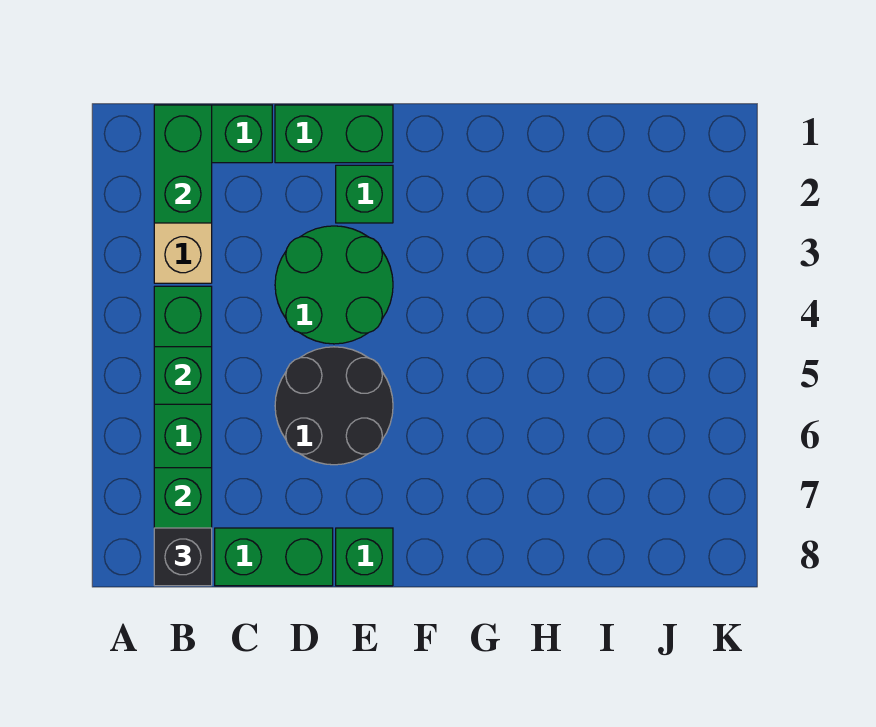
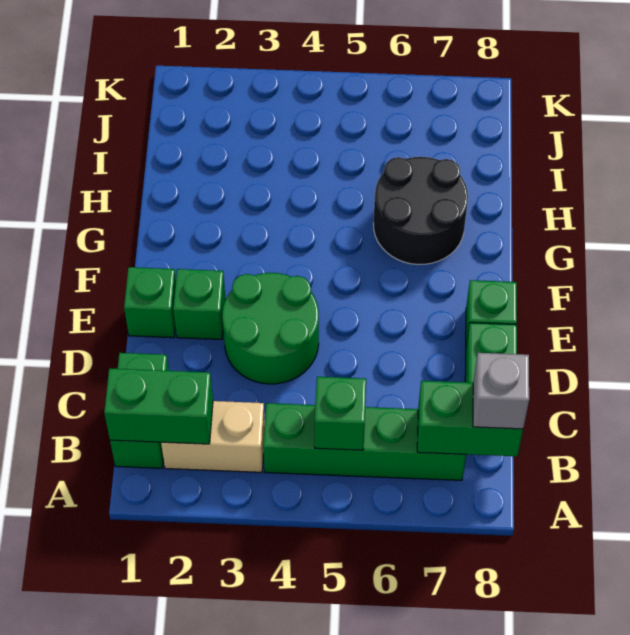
black brick B8 level 3 -> grey brick B8 level 3
green brick D1:E1 level 1 -> green brick E1 level 1
black round brick D5:E6 level 1 -> black round brick G6:H7 level 1

